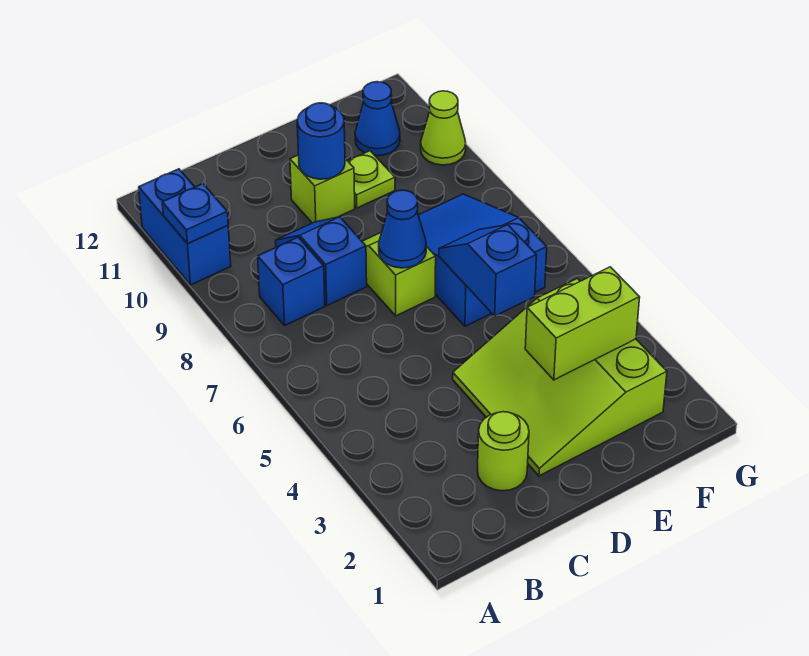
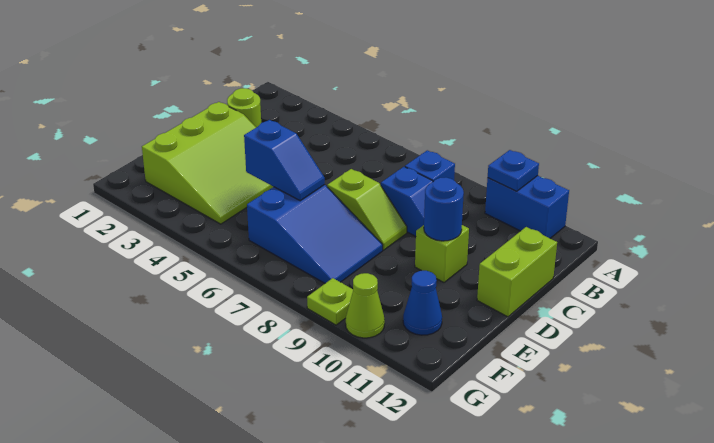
lime slope D2:F4 level 1 top F -> lime slope D2:F4 level 1 top 2
blue cone D7 level 2 -> none
lime brick E3:F3 level 2 -> lime brick C12:D12 level 1
lime plate E10 level 1 -> lime plate G9 level 1

